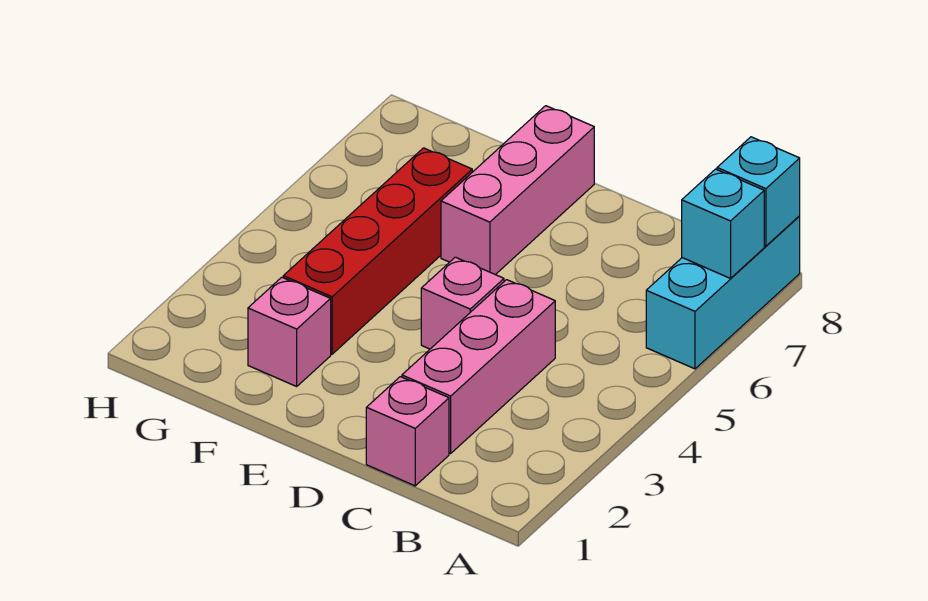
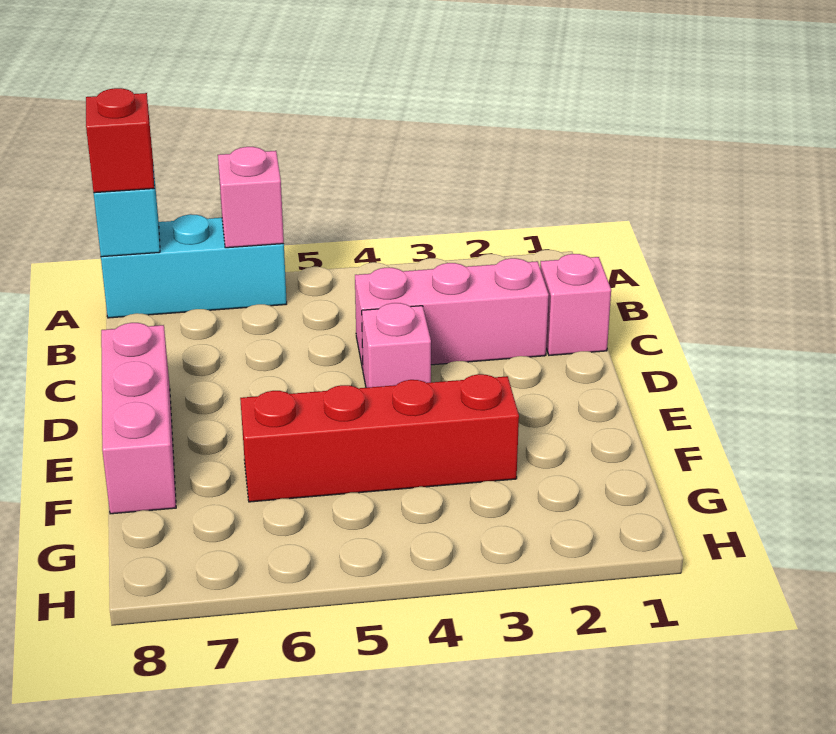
cyan brick A7 level 2 -> none
none -> red brick A8 level 3
pink brick E6:E8 level 1 -> pink brick D8:F8 level 1
pink brick F2 level 1 -> pink brick A6 level 2

